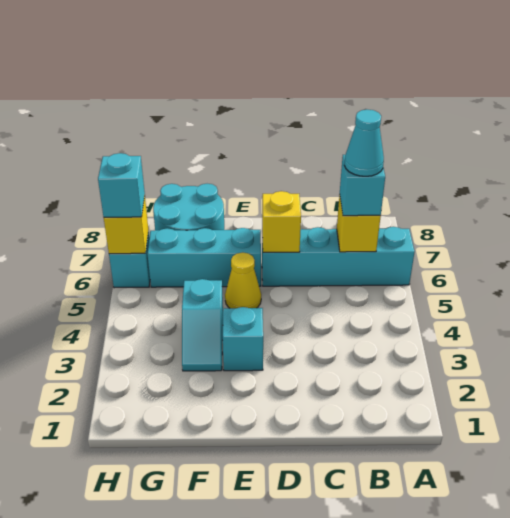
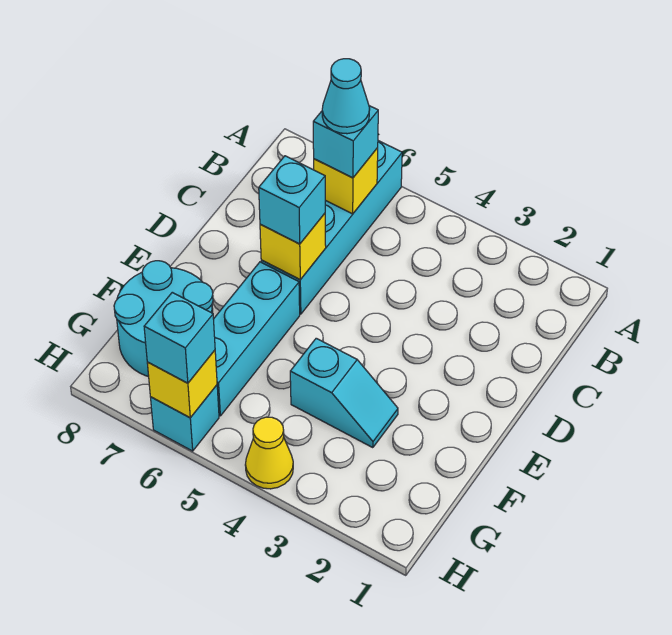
cyan brick E3 level 1 -> cyan brick D6 level 3
yellow cone E5 level 1 -> yellow cone H4 level 1

